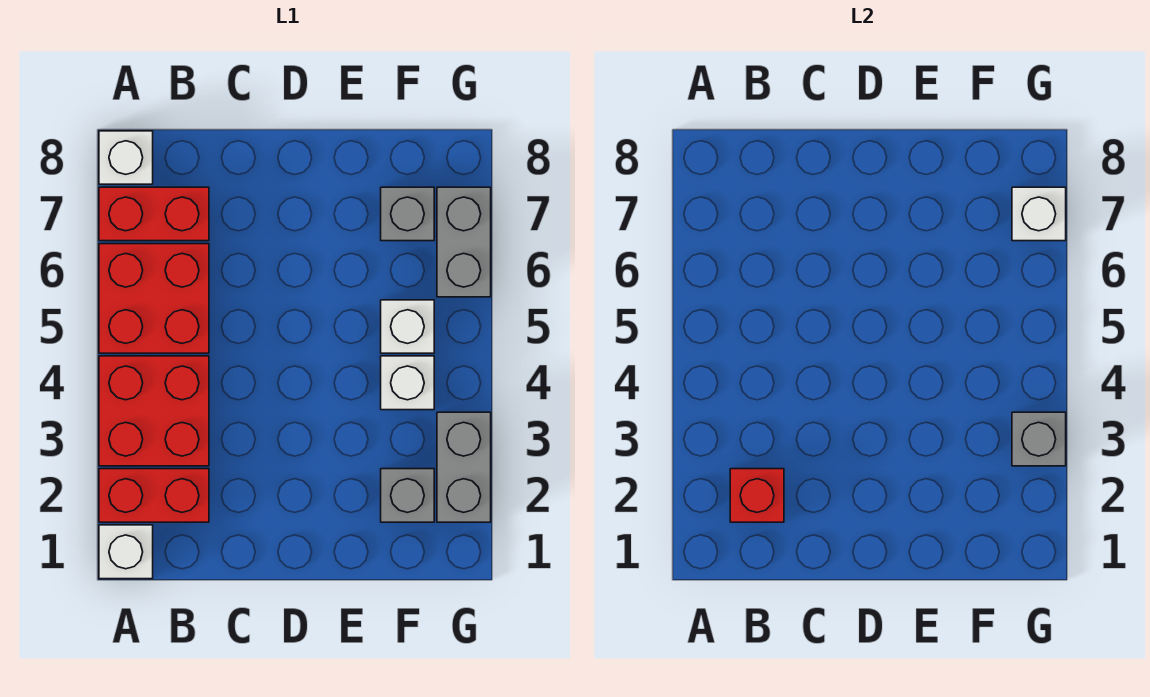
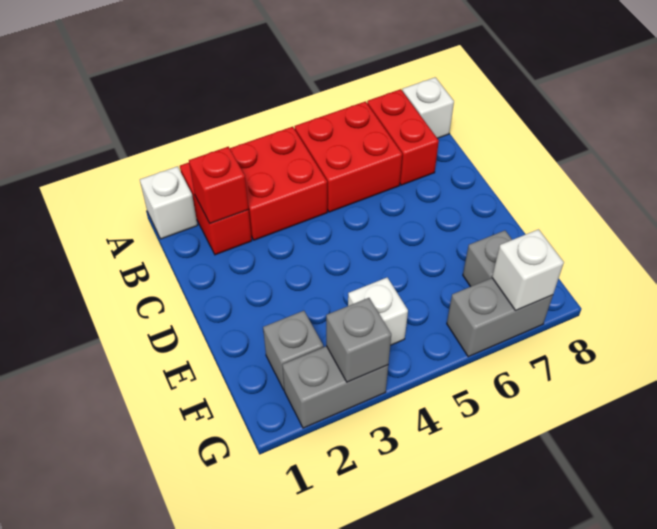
white brick F5 level 1 -> none

